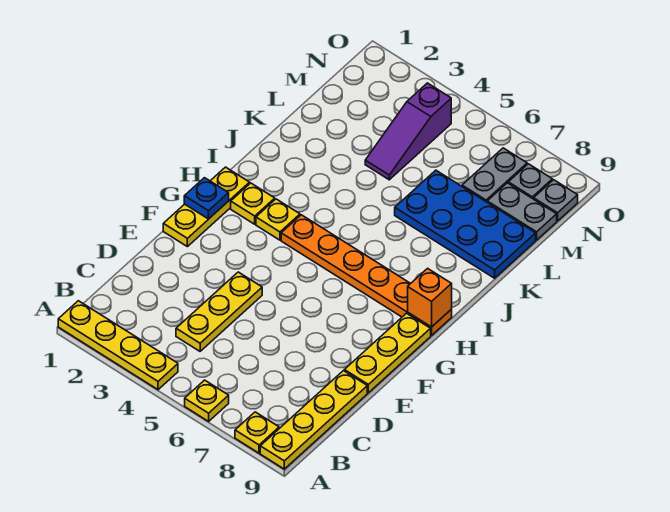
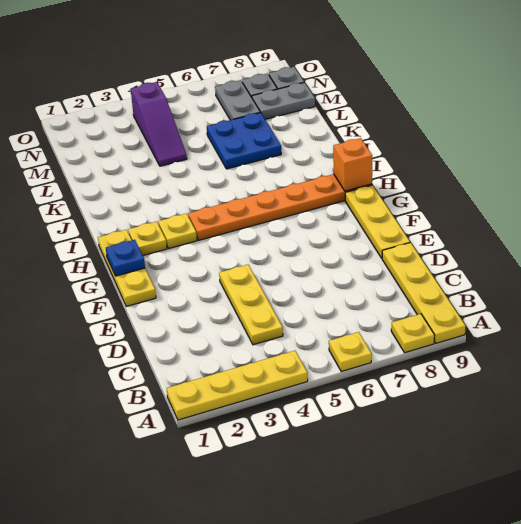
blue plate K6:L9 level 1 -> blue plate K6:L7 level 1

